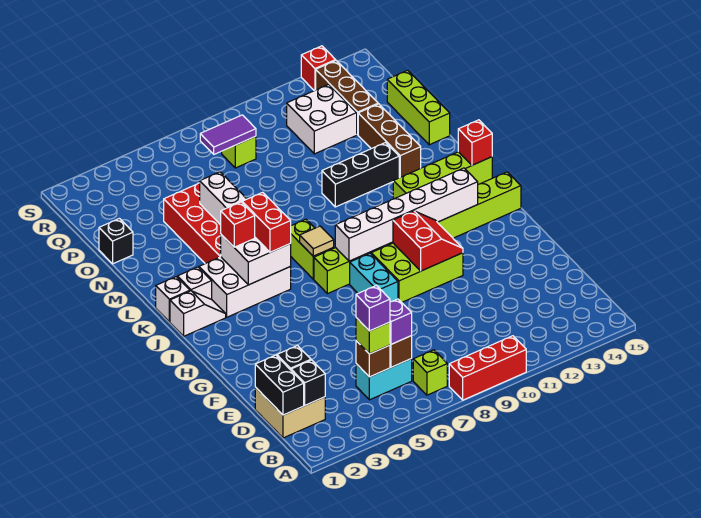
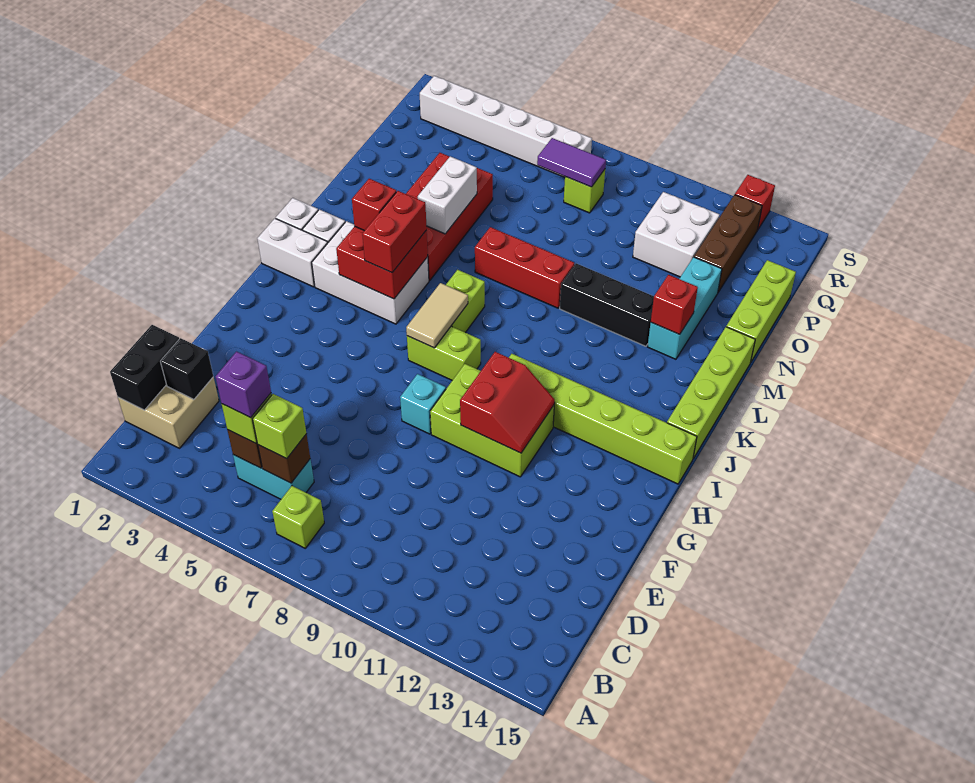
red brick A8:A10 level 1 -> red brick M7:M9 level 1
black brick C2 level 2 -> none
purple brick C6 level 3 -> lime brick C6 level 3
cyan brick G8:H8 level 1 -> cyan brick G8 level 1
white brick I8:I13 level 2 -> white brick R2:R7 level 1
white slope J1:J2 level 1 top 1 -> white brick J1:J2 level 1
white brick J4:K5 level 2 -> red brick J4:K5 level 2
tan tile J7 level 2 -> tan tile I7:J7 level 2
lime brick K12:K15 level 1 -> lime brick J15:M15 level 1
red brick K15 level 2 -> red brick M13 level 2
brown brick M13:O13 level 1 -> cyan brick M13:O13 level 1
black brick O1 level 1 -> none

